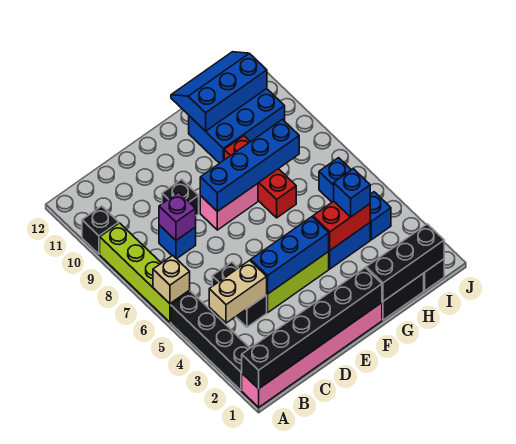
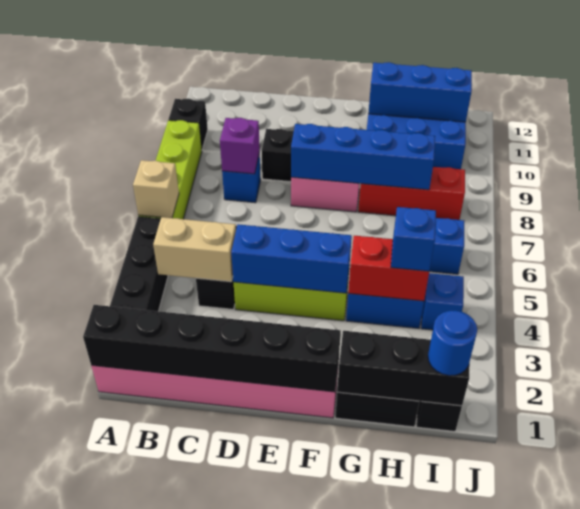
red brick G7:G9 level 1 -> red brick G8:I8 level 1
none -> blue round brick I1 level 3

